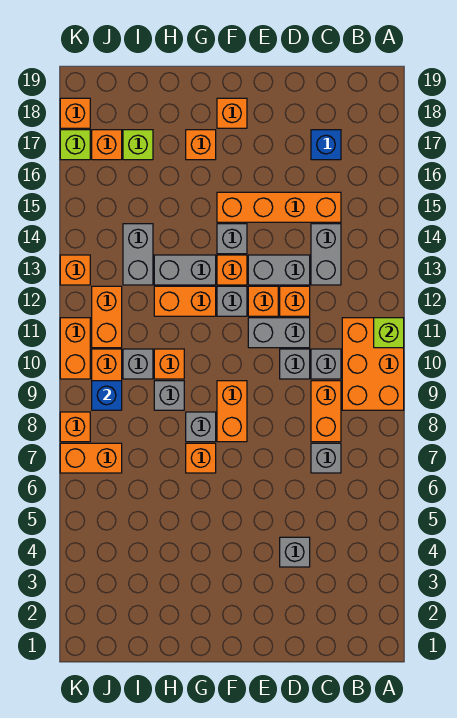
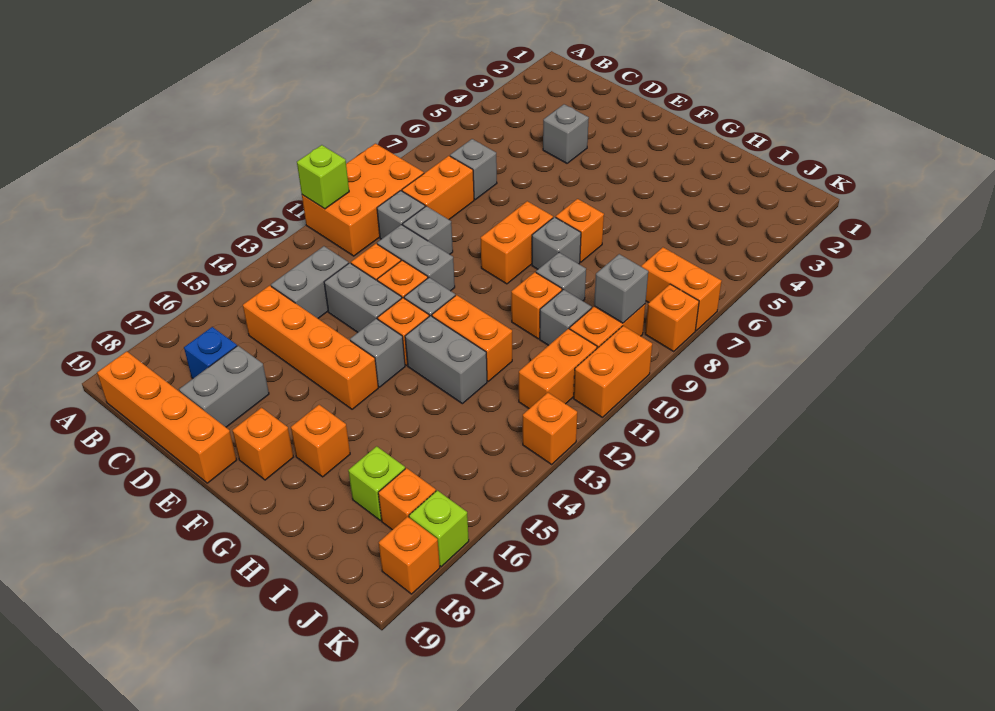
none -> orange brick B19:E19 level 1
grey brick I13:I14 level 1 -> grey brick D17:D18 level 1
blue brick J9 level 2 -> grey brick J9 level 2

